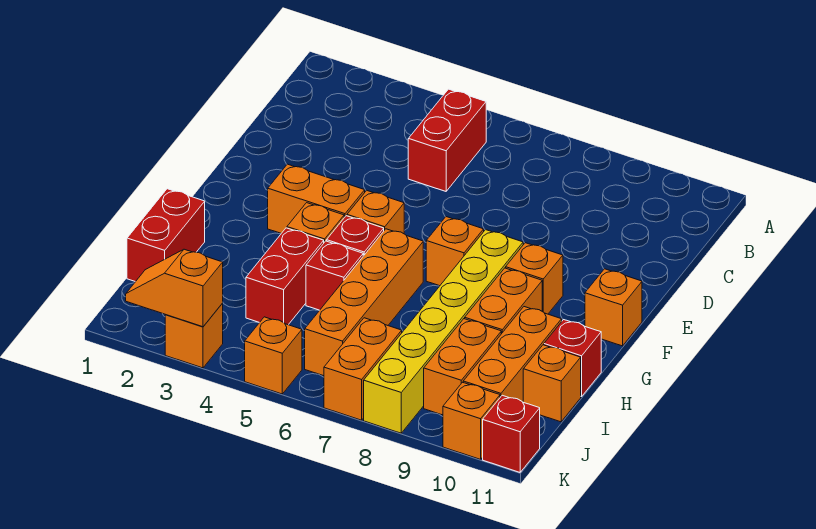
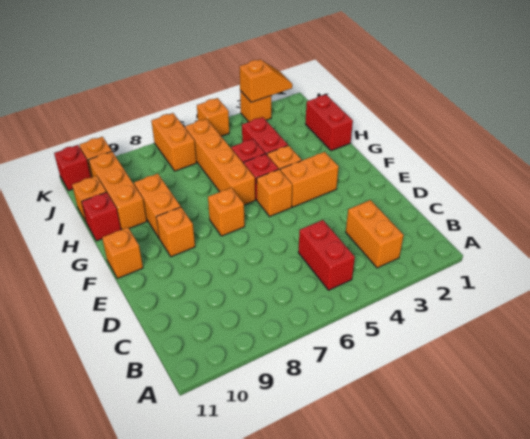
yellow brick F8:K8 level 1 -> none
orange brick I9:J9 level 1 -> orange brick B3:C3 level 1

